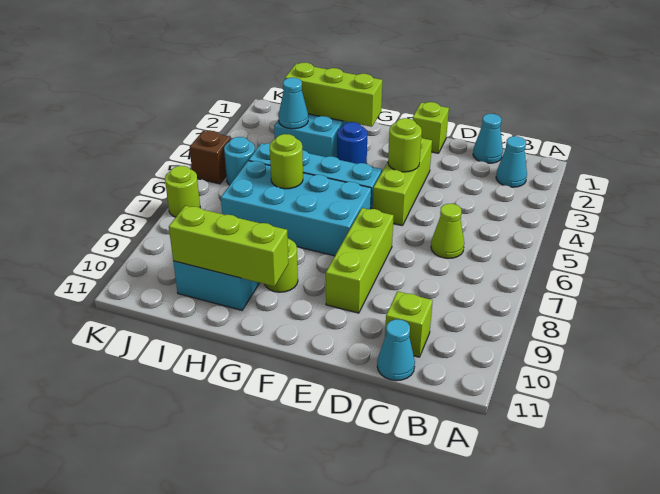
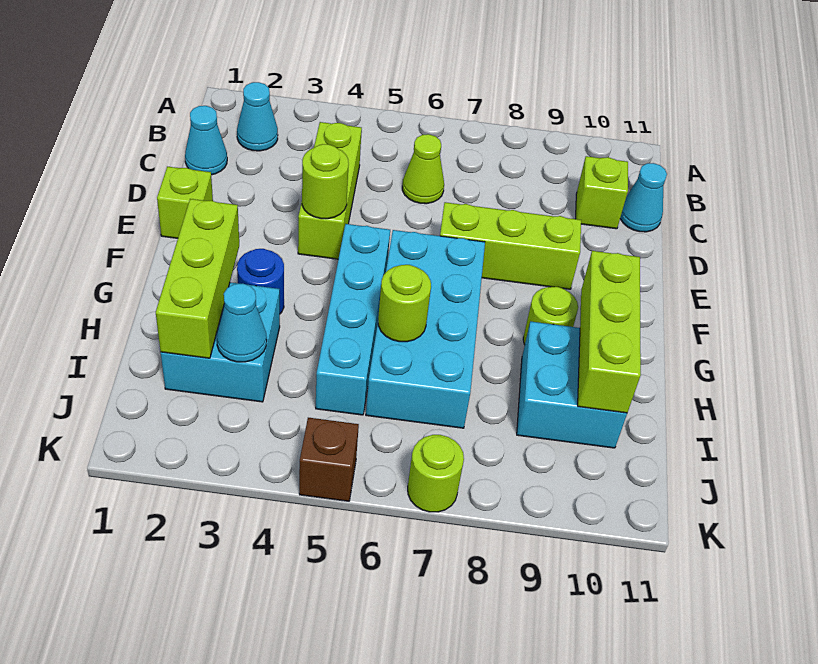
lime brick E3:E5 level 1 -> lime brick C4:E4 level 1
cyan round brick J5 level 1 -> none

